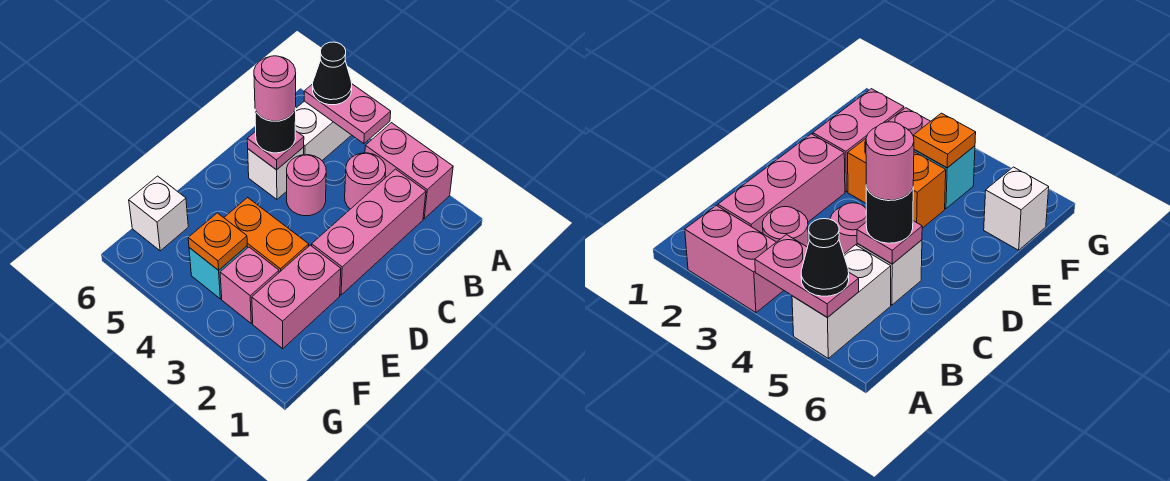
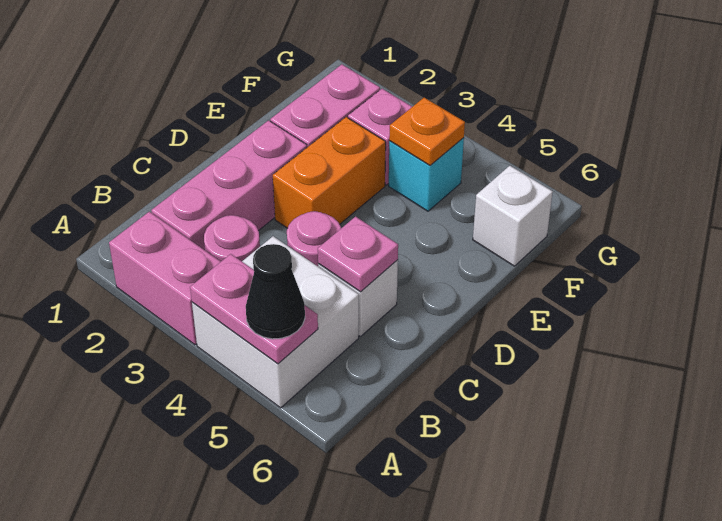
white brick A5:B5 level 1 -> white brick A4:B5 level 1
black round brick C5 level 3 -> none
pink round brick C5 level 4 -> none
orange brick E3:E4 level 1 -> orange brick D3:E3 level 1

